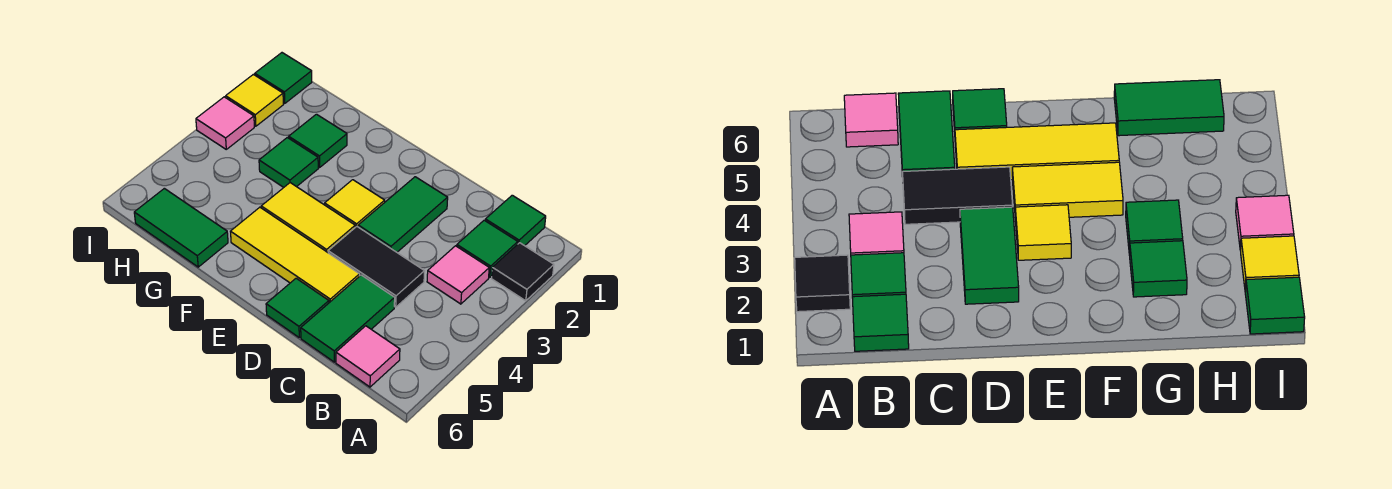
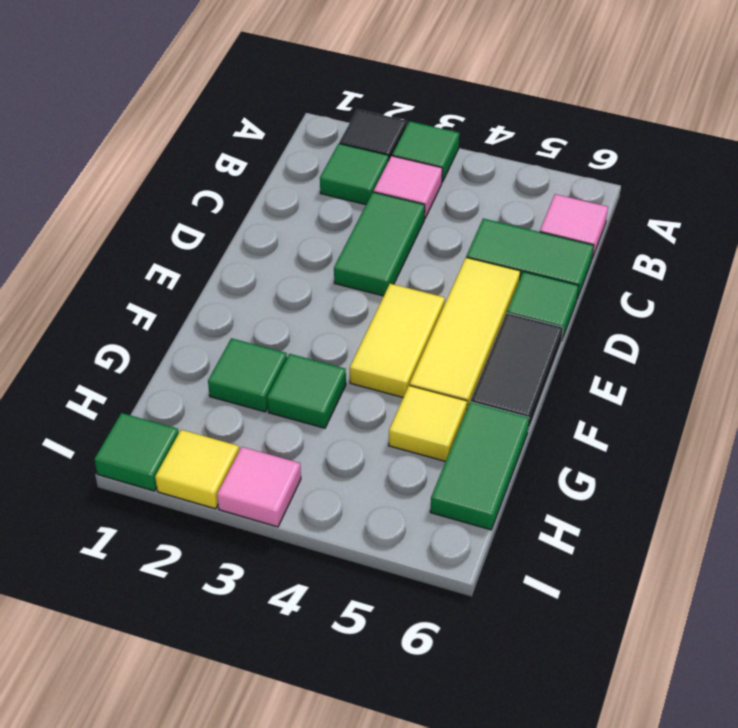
green tile B1 level 1 -> green tile A3 level 1
black tile C4:D4 level 1 -> black tile E6:F6 level 1
green tile D2:D3 level 1 -> green tile C3:D3 level 1
yellow tile E3 level 1 -> yellow tile G5 level 1

